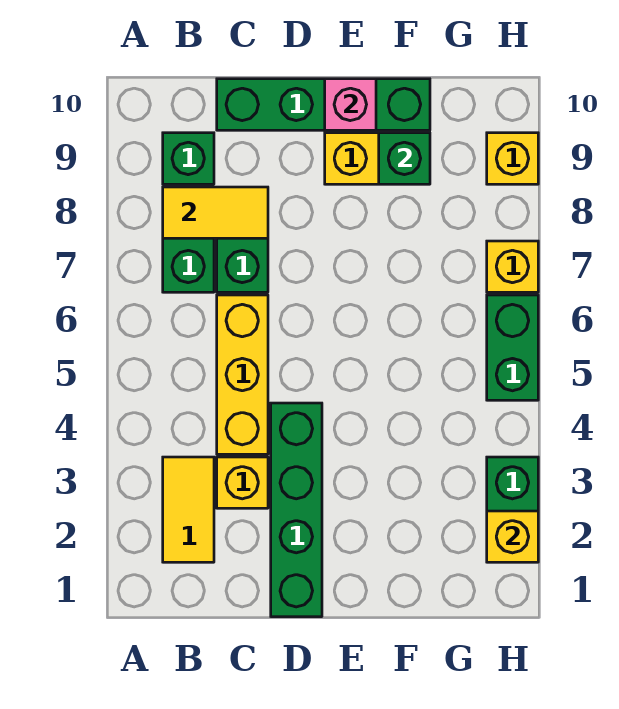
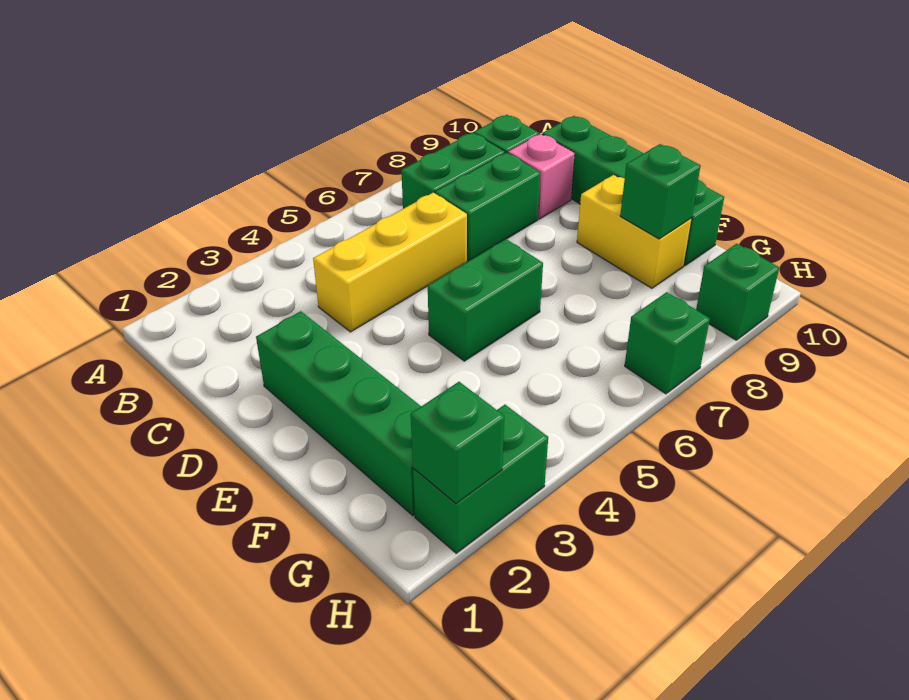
yellow tile B2:B3 level 1 -> none
yellow tile B8:C8 level 2 -> none
yellow brick C3 level 1 -> none
green brick D1:D4 level 1 -> green brick D2:G2 level 1
pink brick E10 level 2 -> pink brick C9 level 1
yellow brick H2 level 2 -> green brick H2 level 2
green brick H5:H6 level 1 -> green brick E5:E6 level 1
yellow brick H7 level 1 -> green brick H7 level 1
yellow brick H9 level 1 -> green brick H9 level 1

